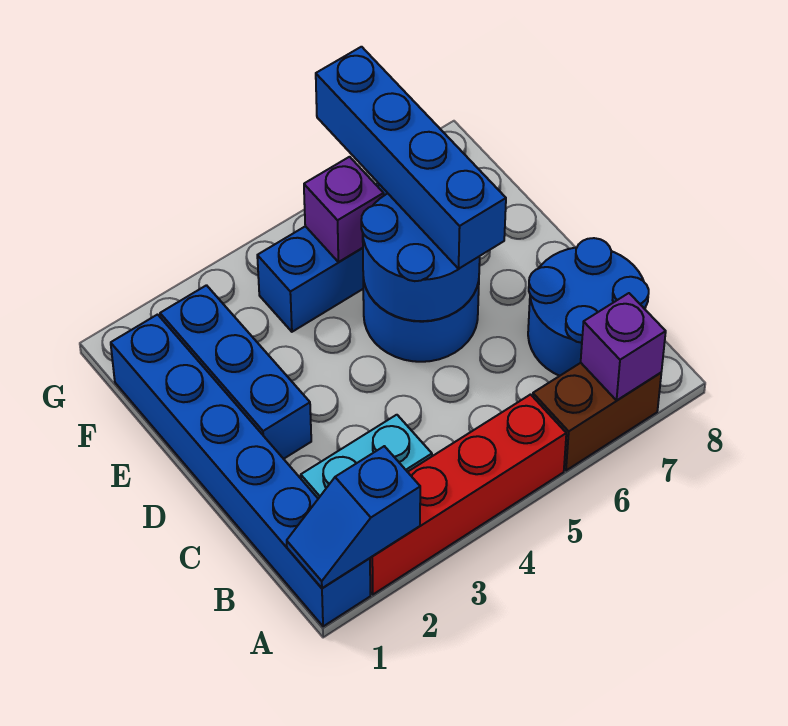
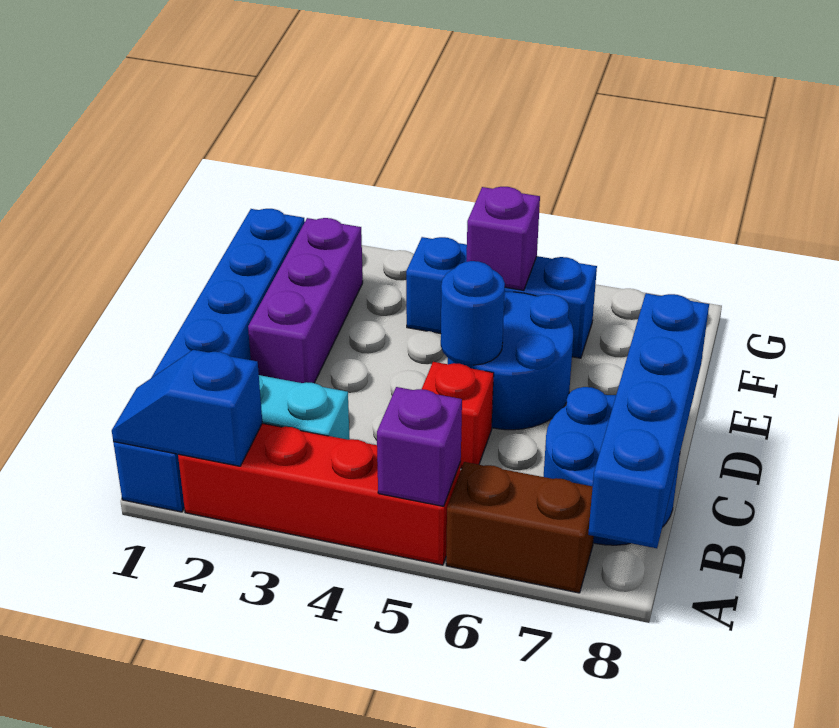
purple brick A7 level 2 -> purple brick A5 level 2
none -> red brick C5 level 1
blue brick D2:F2 level 1 -> purple brick D2:F2 level 1
blue round brick D5:E6 level 2 -> blue round brick D5 level 2
blue brick D6:G6 level 3 -> blue brick A8:D8 level 2

